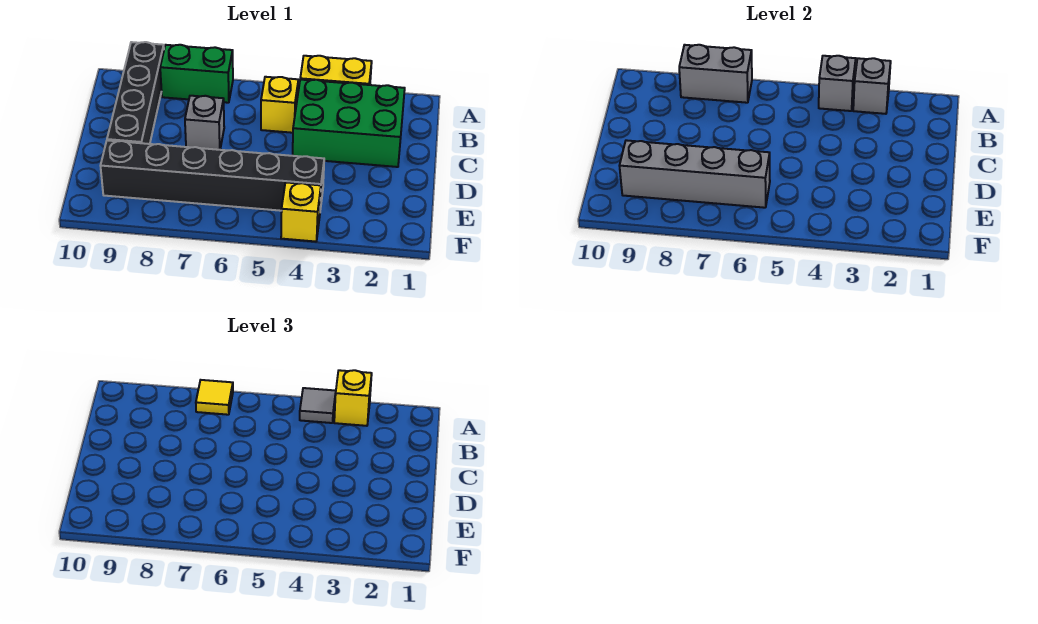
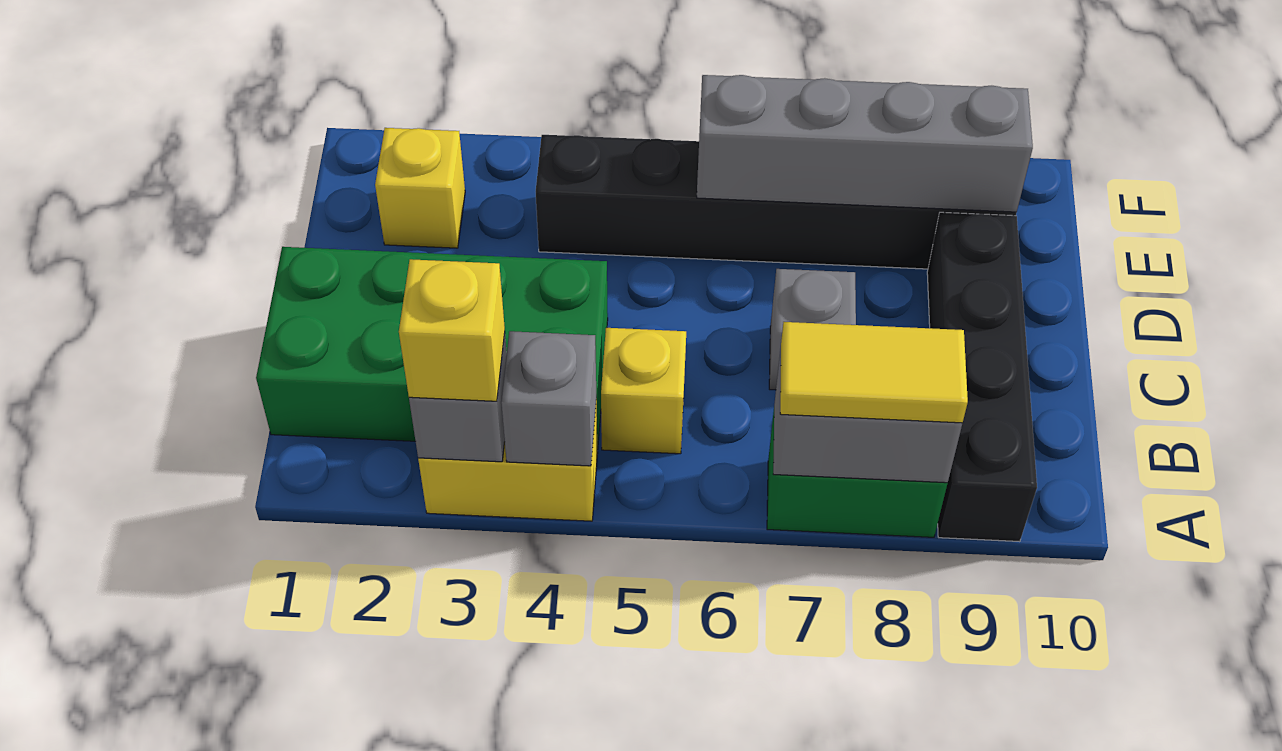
grey tile A4 level 3 -> none
yellow tile A7 level 3 -> yellow tile A7:A8 level 3
green brick B2:C4 level 1 -> green brick B1:C4 level 1
yellow brick F4 level 1 -> yellow brick E2 level 1

